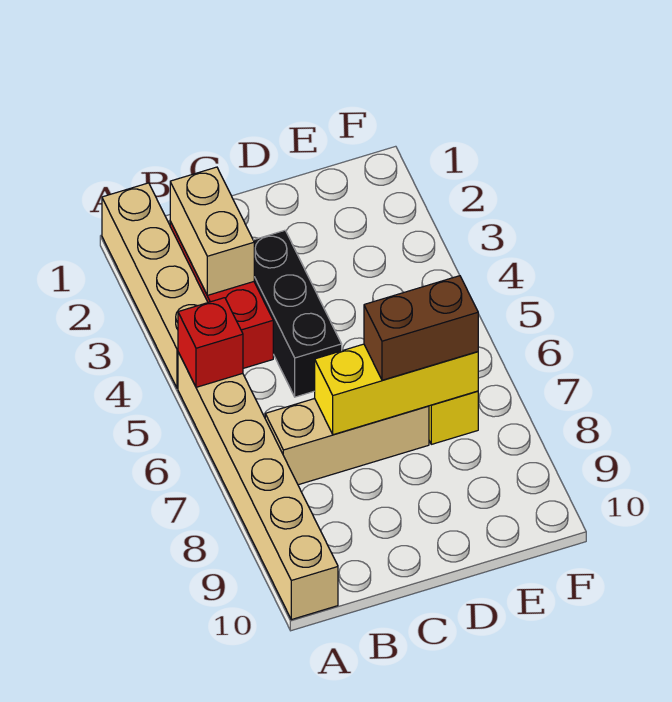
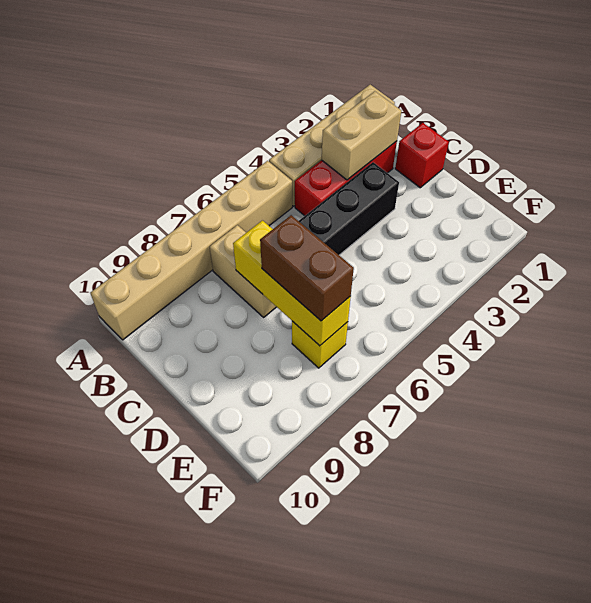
red brick A5 level 2 -> red brick C1 level 1
tan brick B7:D7 level 1 -> tan brick B7:C7 level 1

